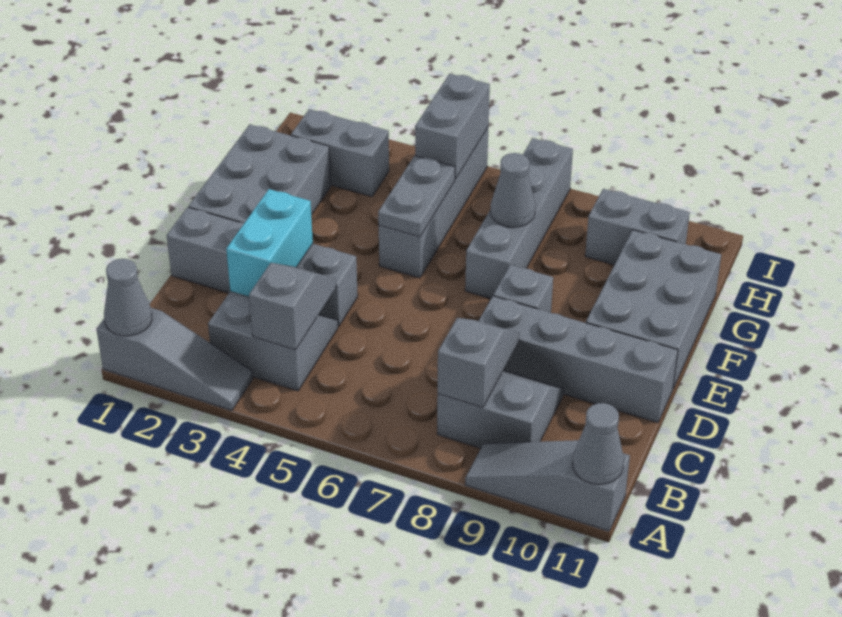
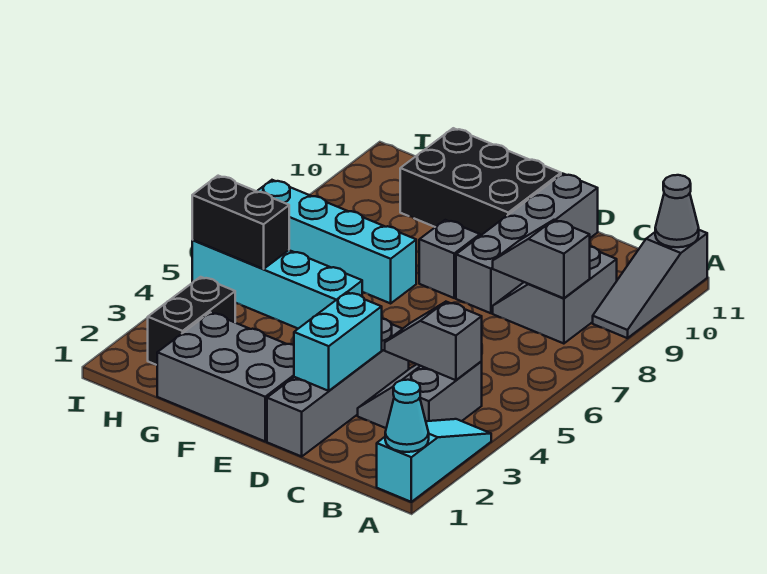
grey slope A1:A3 level 1 top 1 -> cyan slope A1:A3 level 1 top 1
grey cone A1 level 2 -> cyan cone A1 level 2
cyan brick C3:D3 level 2 -> cyan brick D2:D3 level 2
grey brick E10:G11 level 1 -> black brick E10:G11 level 1
grey brick F5:I5 level 1 -> cyan brick F5:I5 level 1
grey plate F5:G5 level 2 -> none
grey brick F7:I7 level 1 -> cyan brick F7:I7 level 1
grey cone G7 level 2 -> none
grey brick H2:H3 level 1 -> black brick H2:H3 level 1
grey brick H5:I5 level 2 -> black brick H5:I5 level 2
grey brick H9:H10 level 1 -> none

